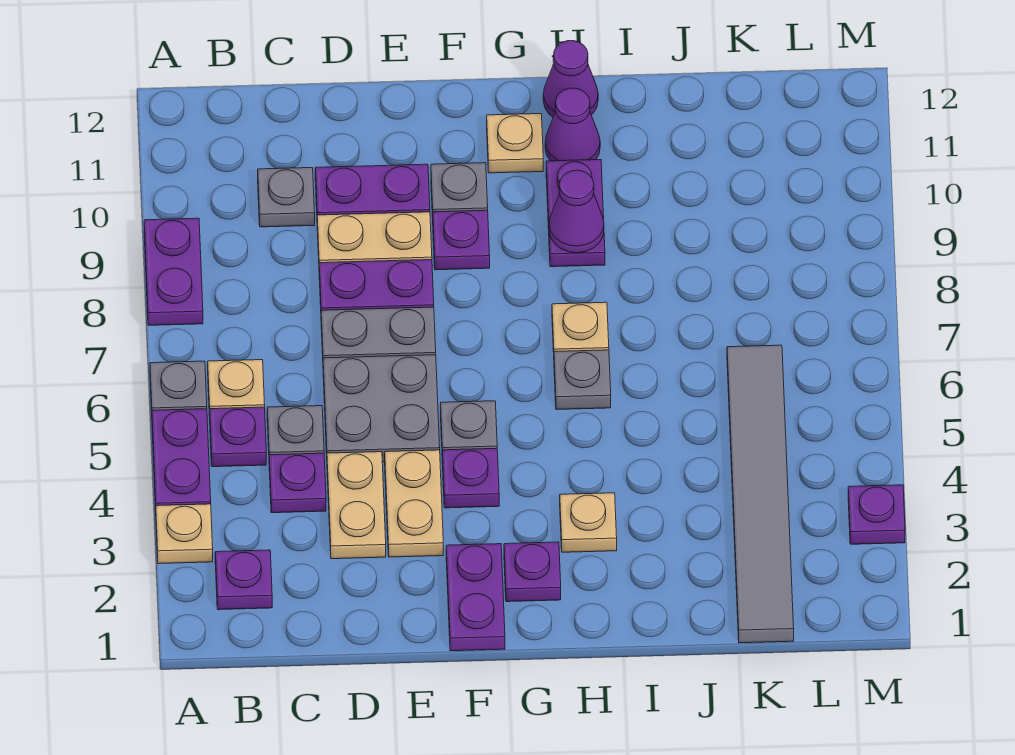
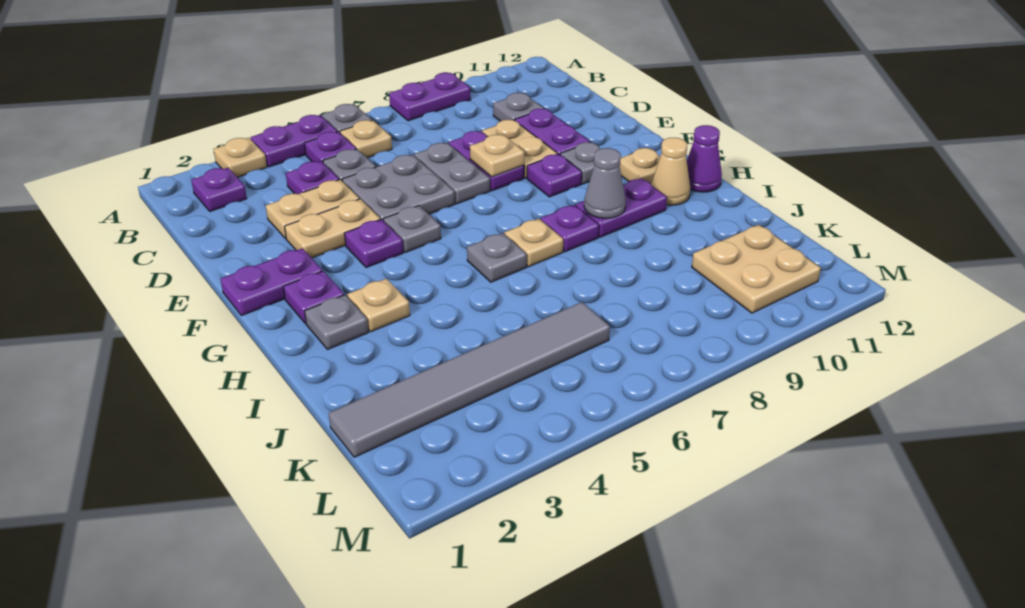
none -> tan plate E8 level 2
none -> grey plate H2 level 1
purple cone H9 level 2 -> grey cone H9 level 2
purple cone H11 level 1 -> tan cone H11 level 1
none -> tan plate K10:L11 level 1
purple plate M3 level 1 -> purple plate H8 level 1

